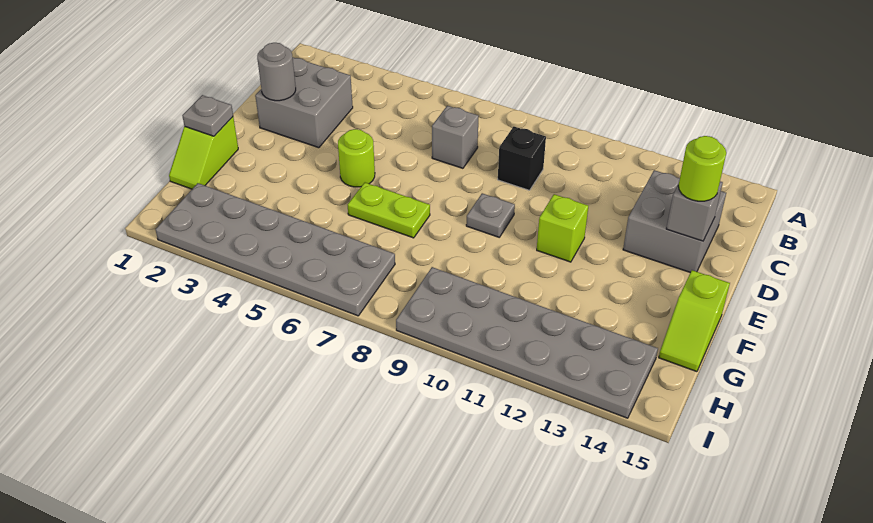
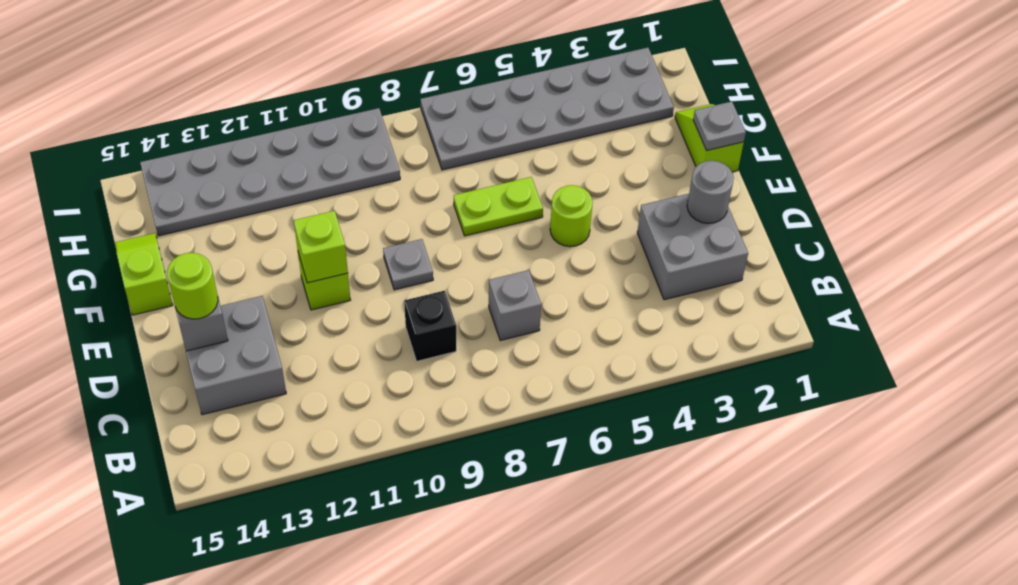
none -> lime brick E11 level 2

